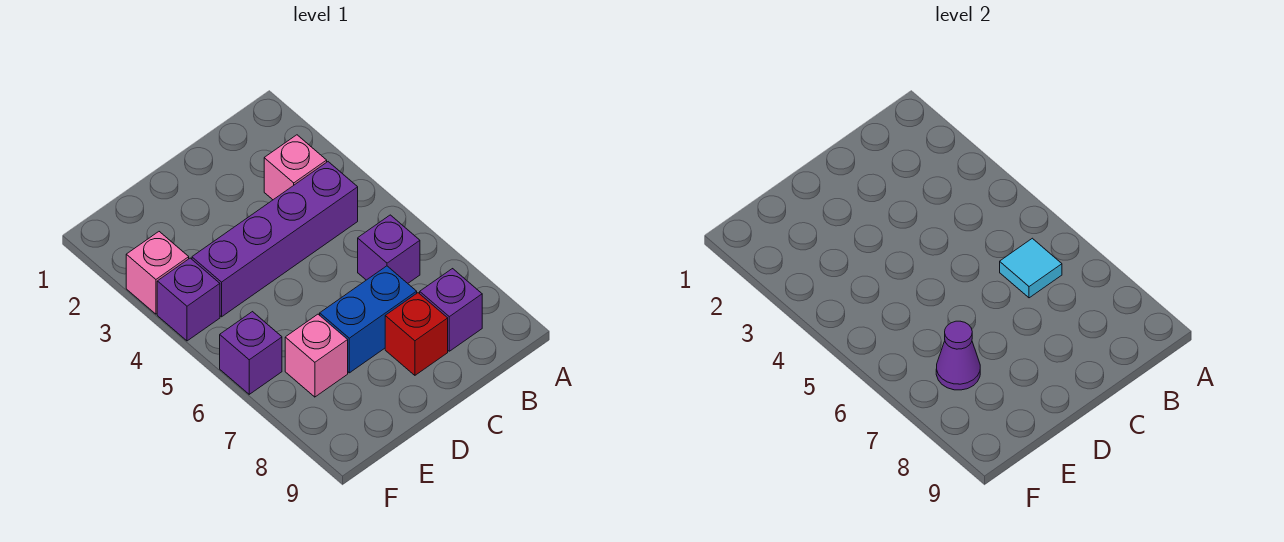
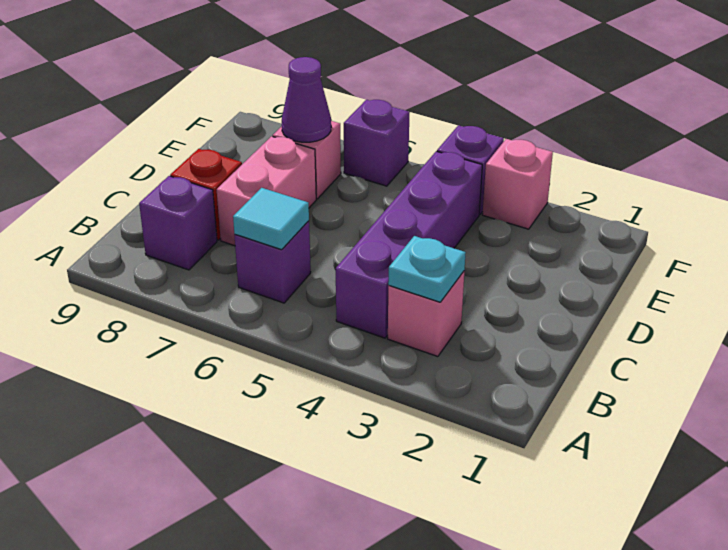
none -> cyan plate B3 level 2
blue brick C7:D7 level 1 -> pink brick C7:D7 level 1

